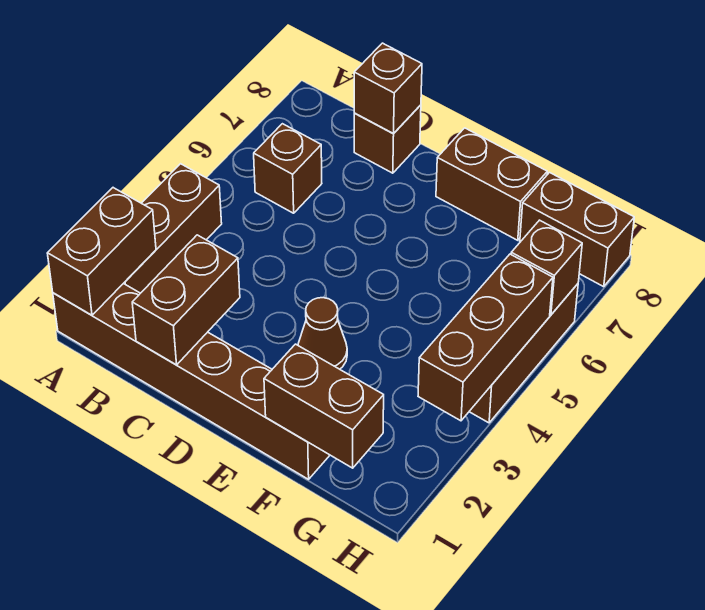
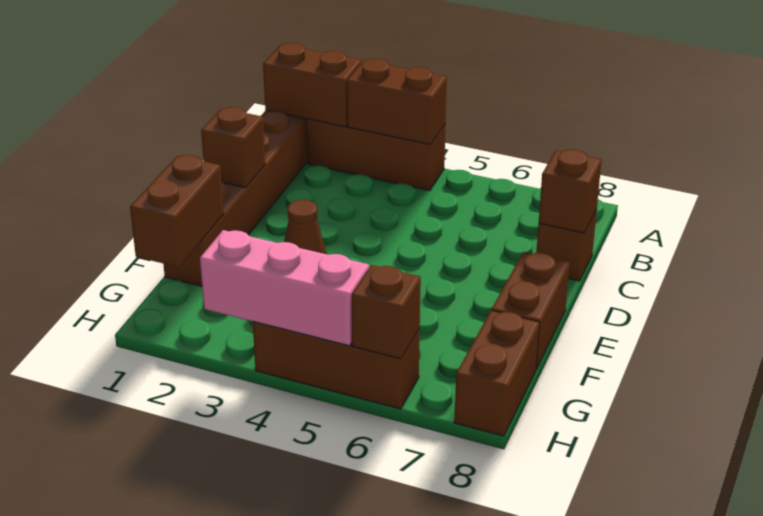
brown brick B6 level 1 -> brown brick D1 level 2
brown brick C1:C2 level 2 -> brown brick A3:A4 level 2
brown brick H3:H5 level 2 -> pink brick H3:H5 level 2

